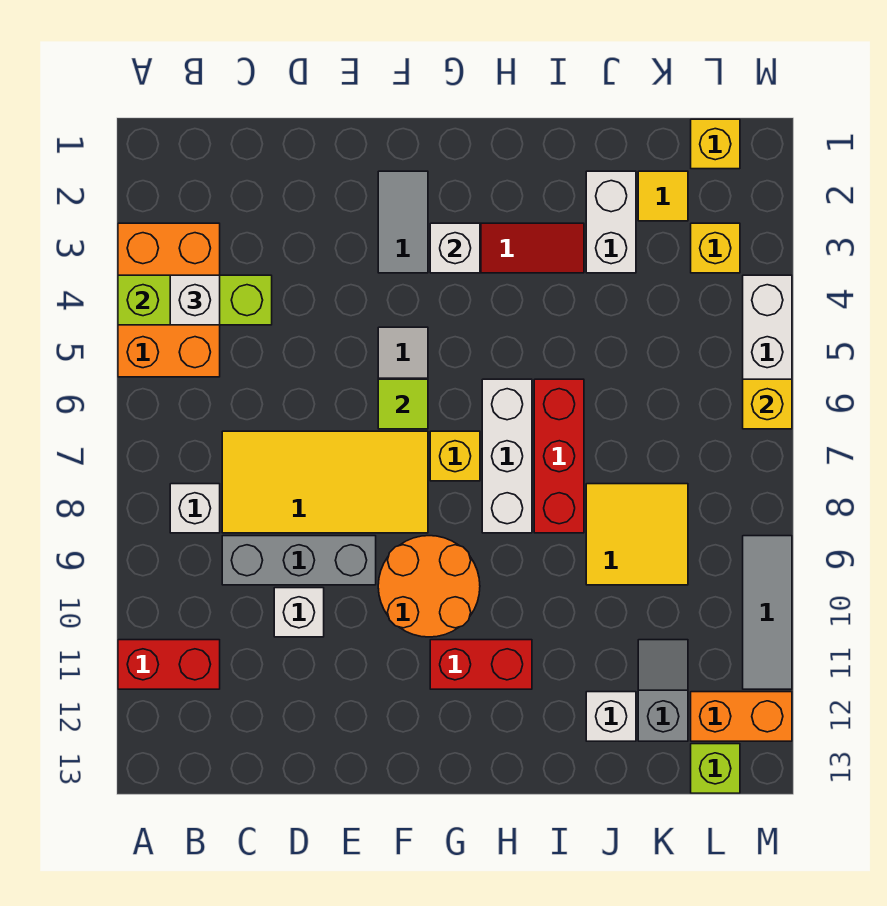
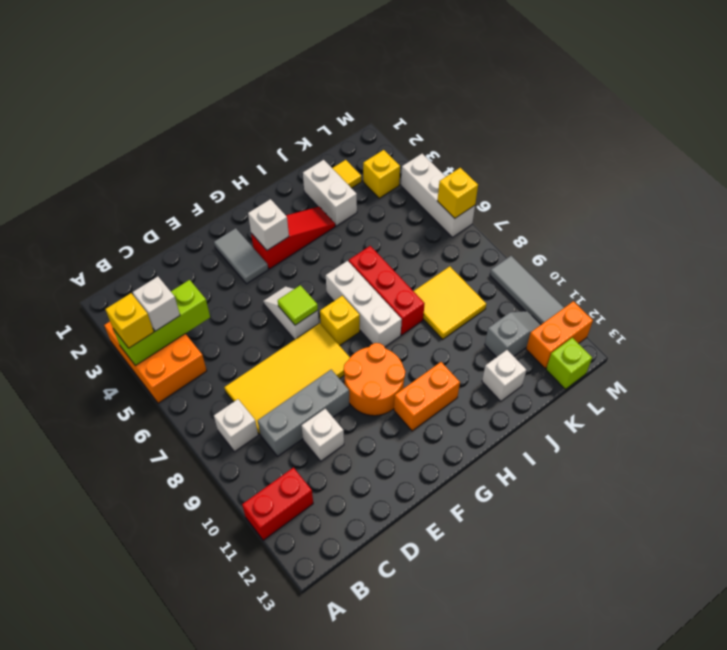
red brick G11:H11 level 1 -> orange brick G11:H11 level 1
grey slope K11:K12 level 1 top 12 -> grey slope K11:L11 level 1 top K
yellow brick L1 level 1 -> yellow brick A4 level 3

